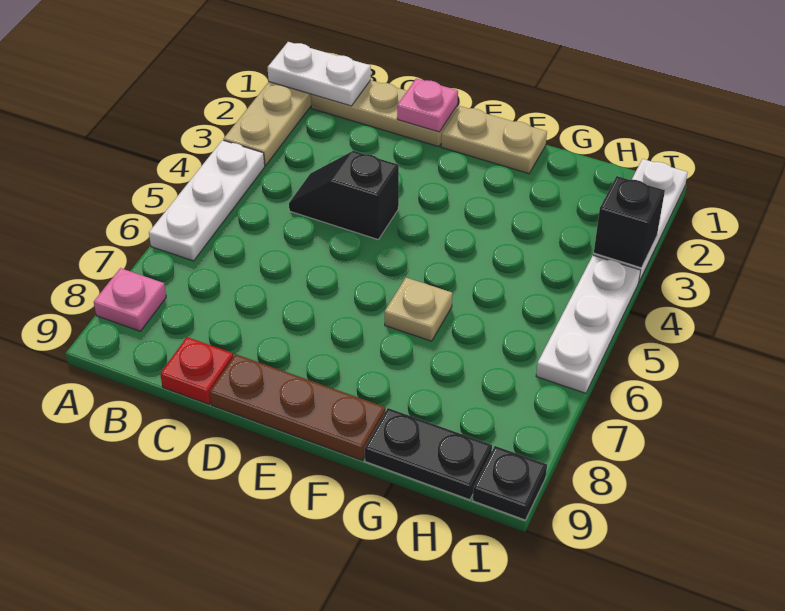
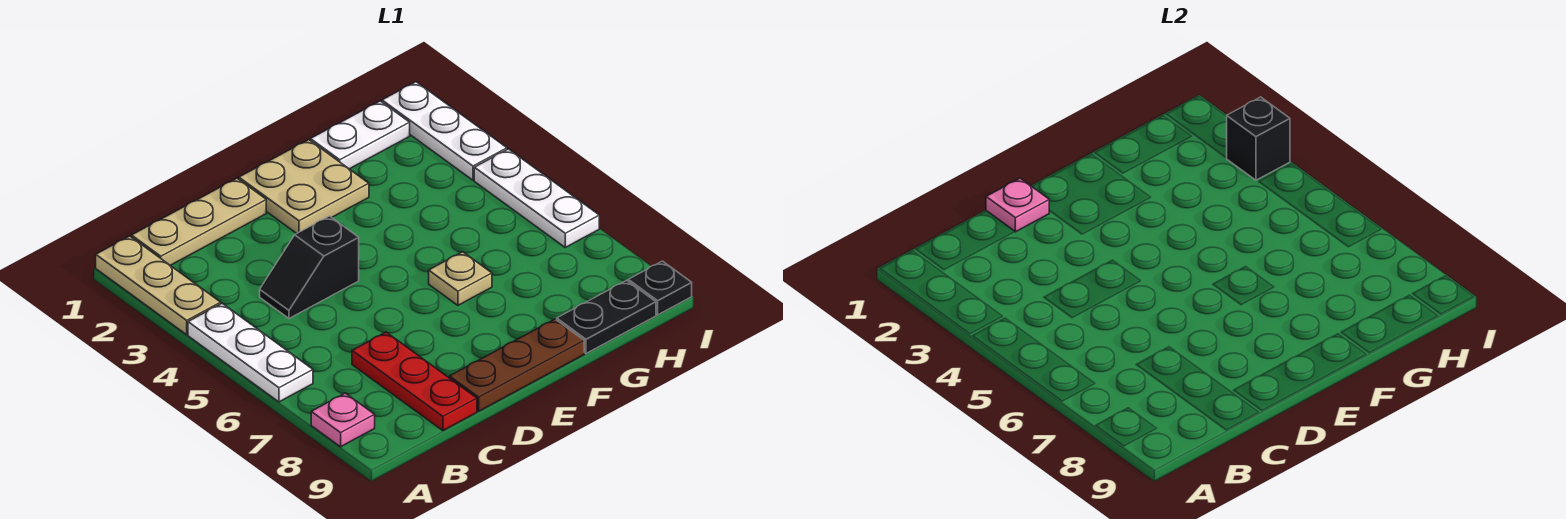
white plate A1:B1 level 2 -> white plate G1:H1 level 1
red plate C9 level 1 -> red plate C7:C9 level 1
tan plate E1:F1 level 1 -> tan plate E1:F2 level 1

